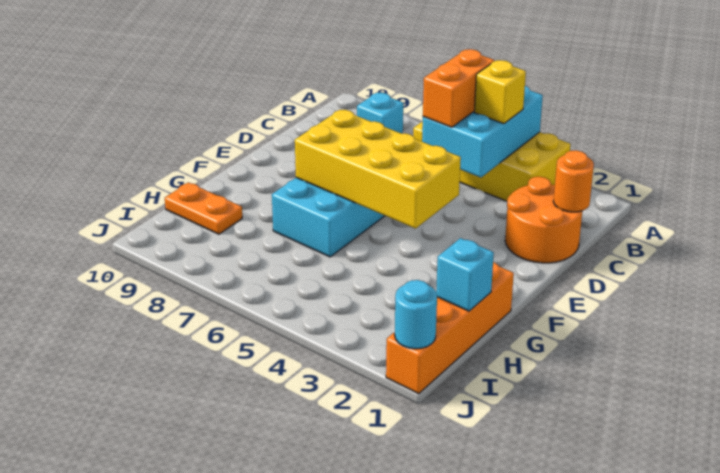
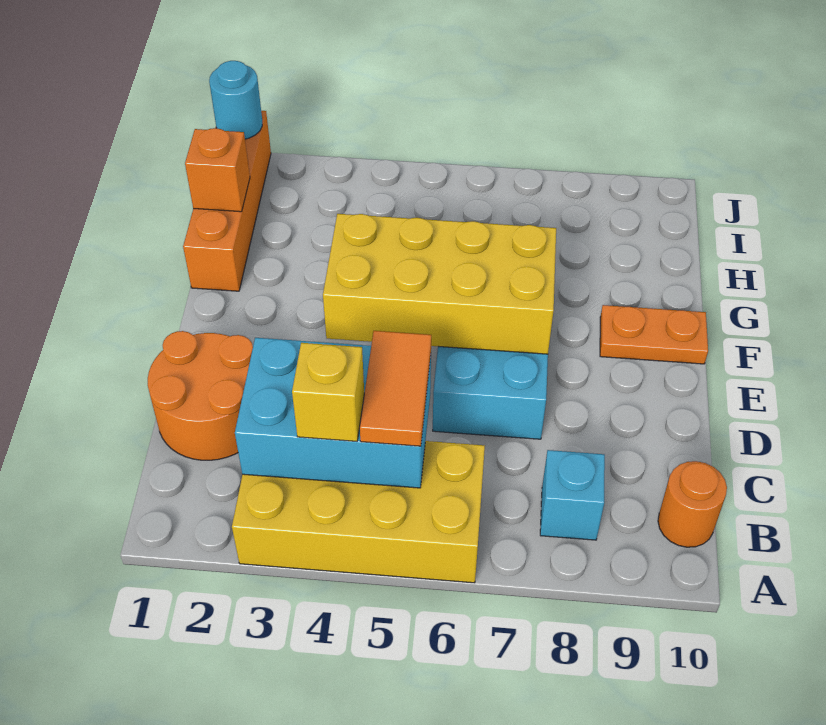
cyan brick A4:C5 level 2 -> cyan brick B3:C5 level 2
orange brick B5:C5 level 3 -> orange tile B5:C5 level 3
orange round brick C1 level 2 -> orange round brick B10 level 1
cyan brick H1 level 2 -> orange brick H1 level 2
orange plate H9:H10 level 1 -> orange plate F9:F10 level 1

